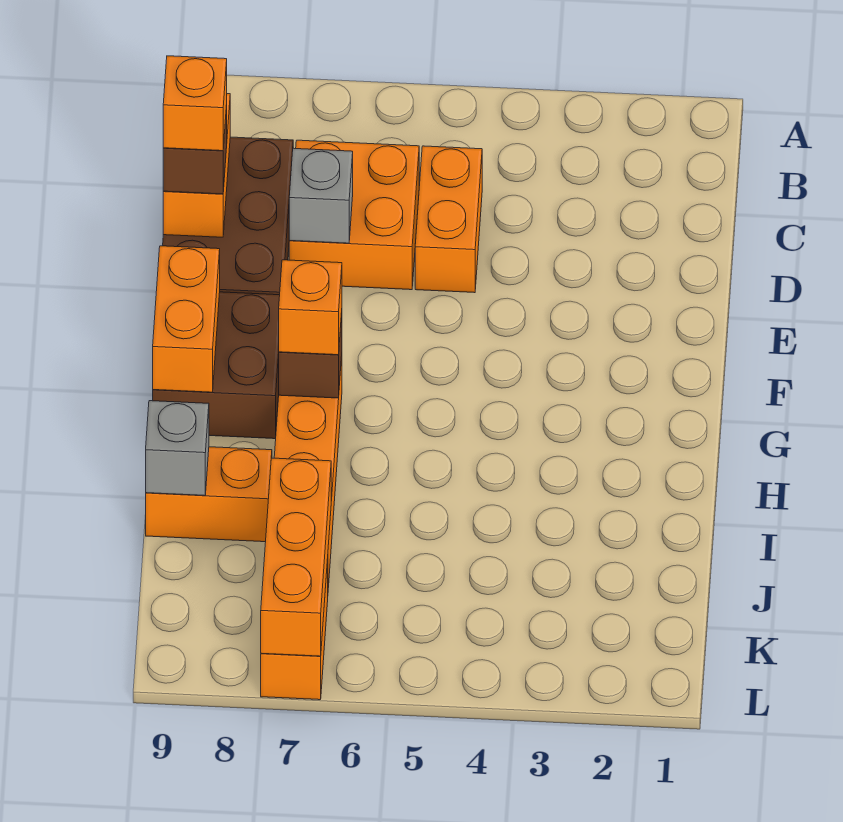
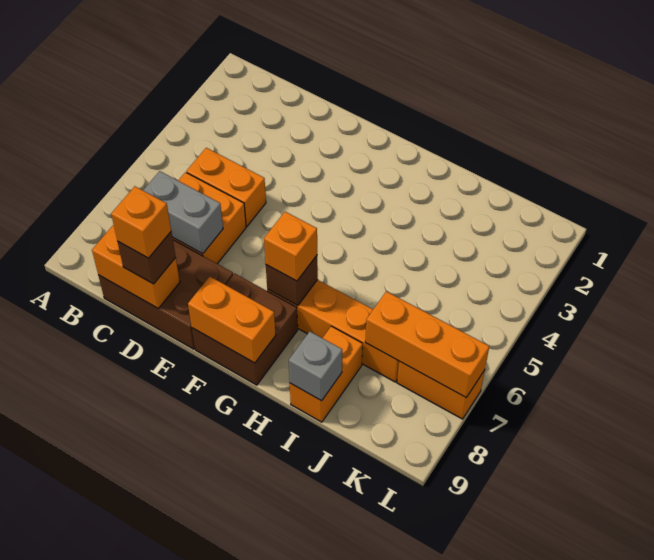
grey brick D7 level 2 -> grey brick C7:D7 level 2

